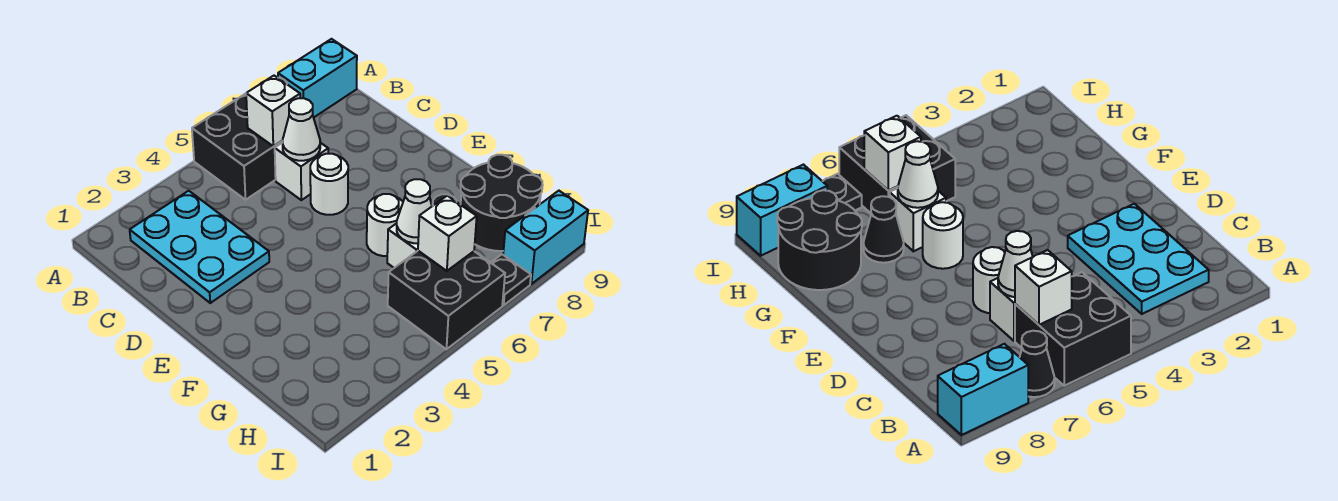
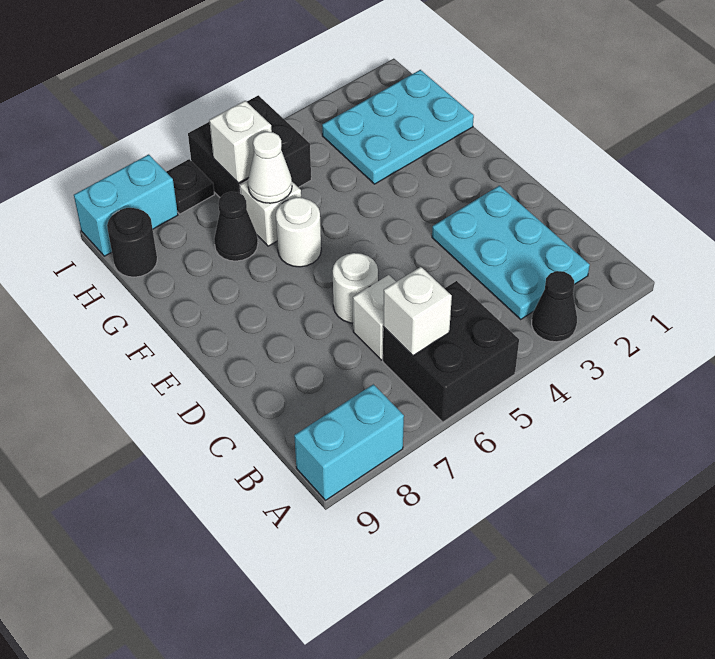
black cone A7 level 1 -> black cone A3 level 1
white cone C6 level 2 -> none
none -> cyan plate G1:H3 level 1
black round brick G8:H9 level 1 -> black round brick H9 level 1

